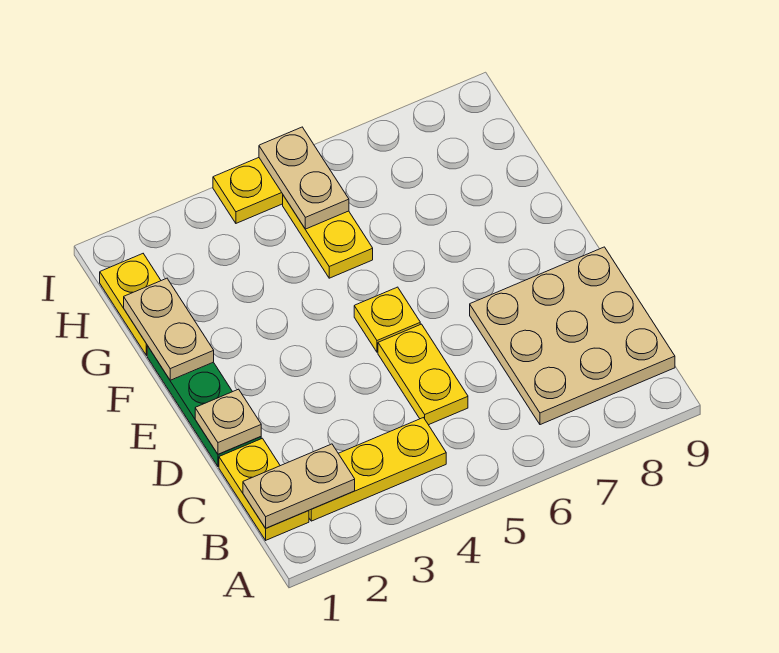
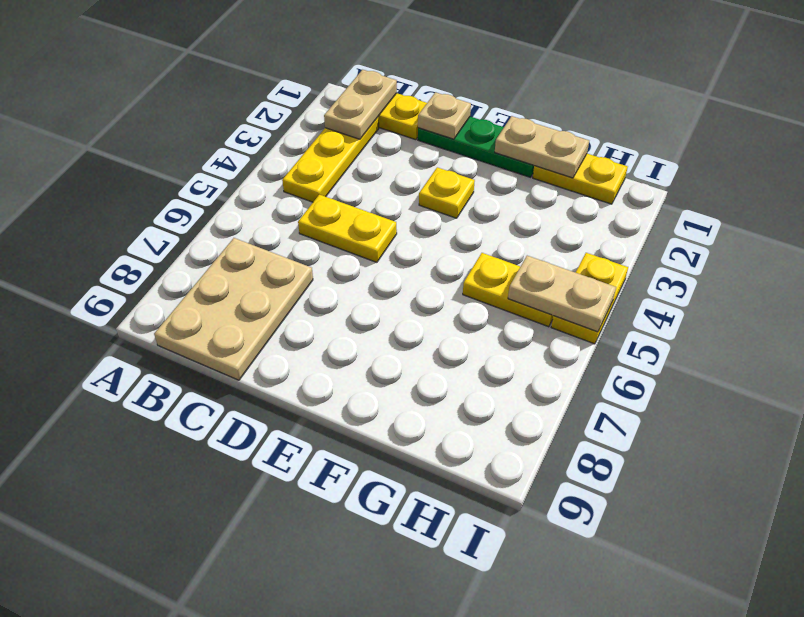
tan plate B7:D9 level 1 -> tan plate B7:C9 level 1
yellow plate E5 level 1 -> yellow plate E3 level 1

